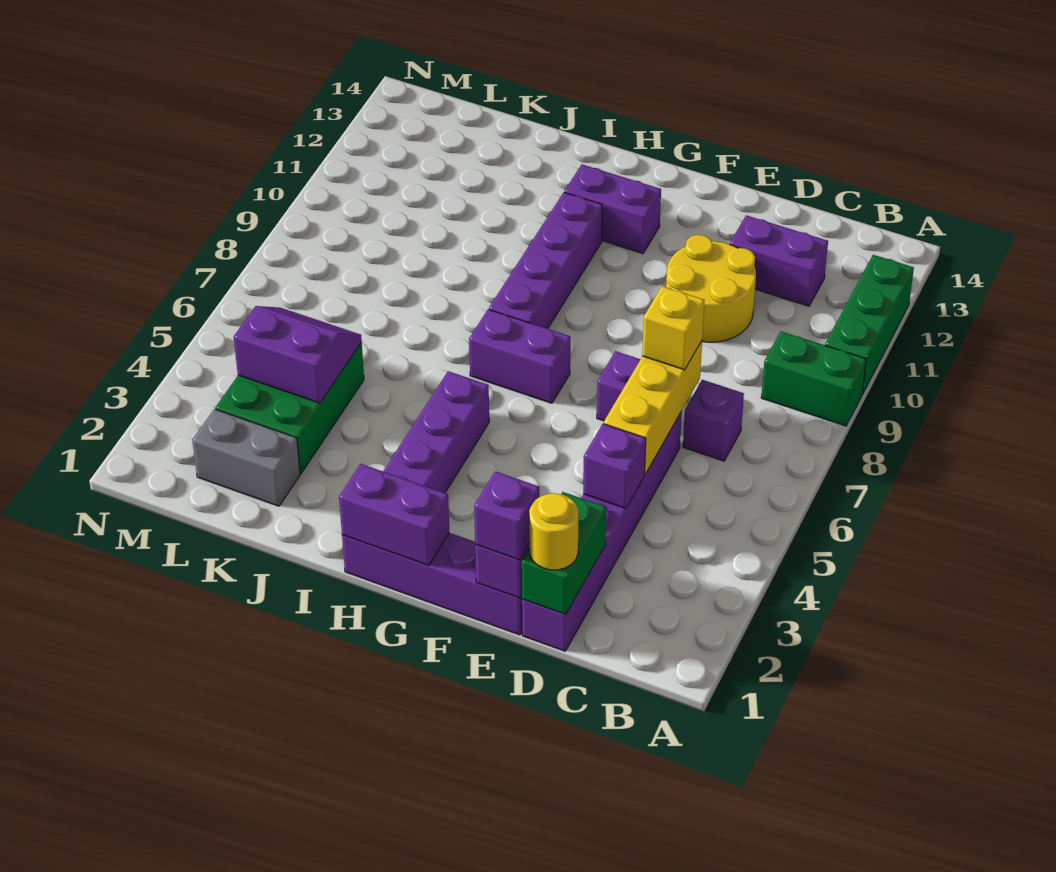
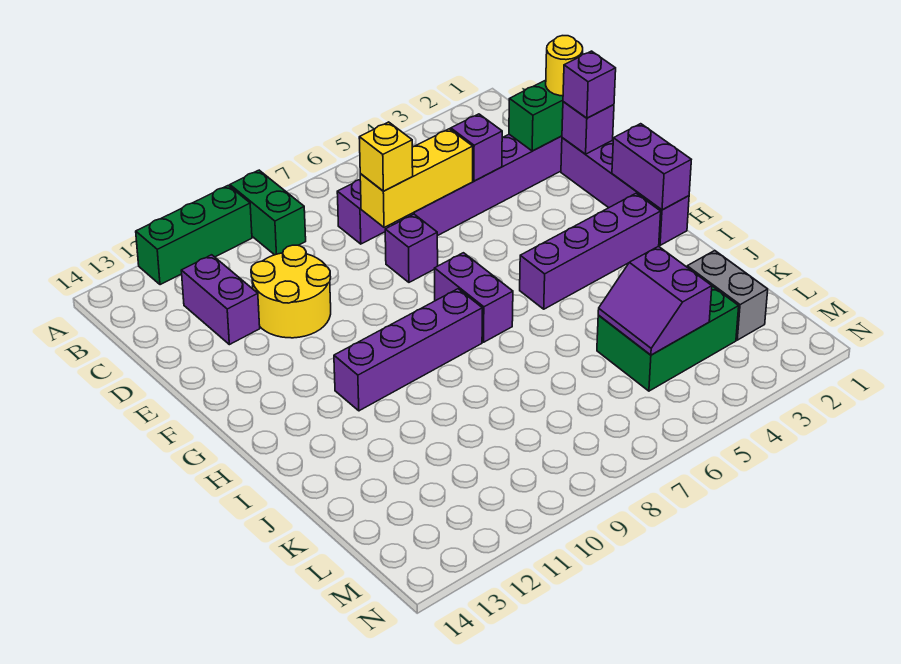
purple brick G12:H12 level 1 -> none

